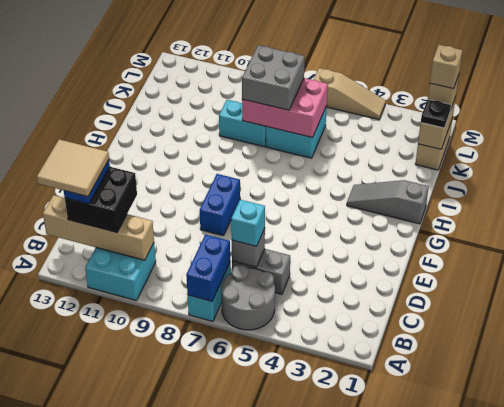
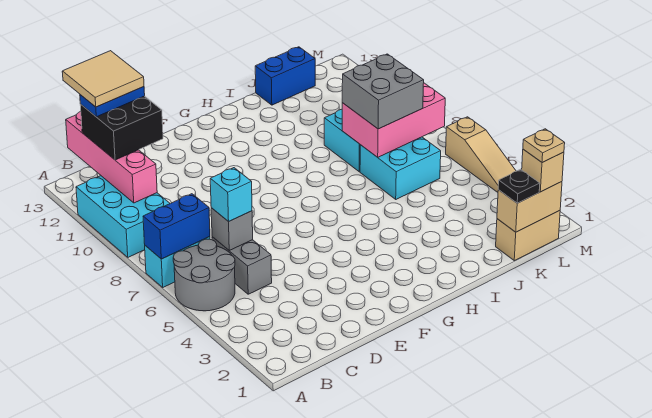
cyan brick A10:B11 level 1 -> cyan brick A9:B11 level 1
tan brick B10:B13 level 2 -> pink brick B10:B13 level 2
blue brick E8:F8 level 1 -> blue brick J13:K13 level 1
grey slope H1:H3 level 1 top 1 -> none
pink brick J6:K8 level 2 -> pink brick J7:L8 level 2
tan brick L1 level 4 -> tan plate L1 level 4

